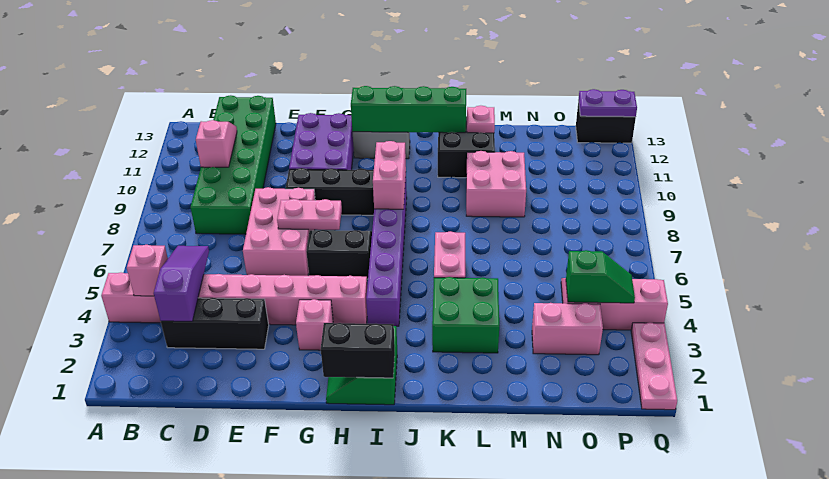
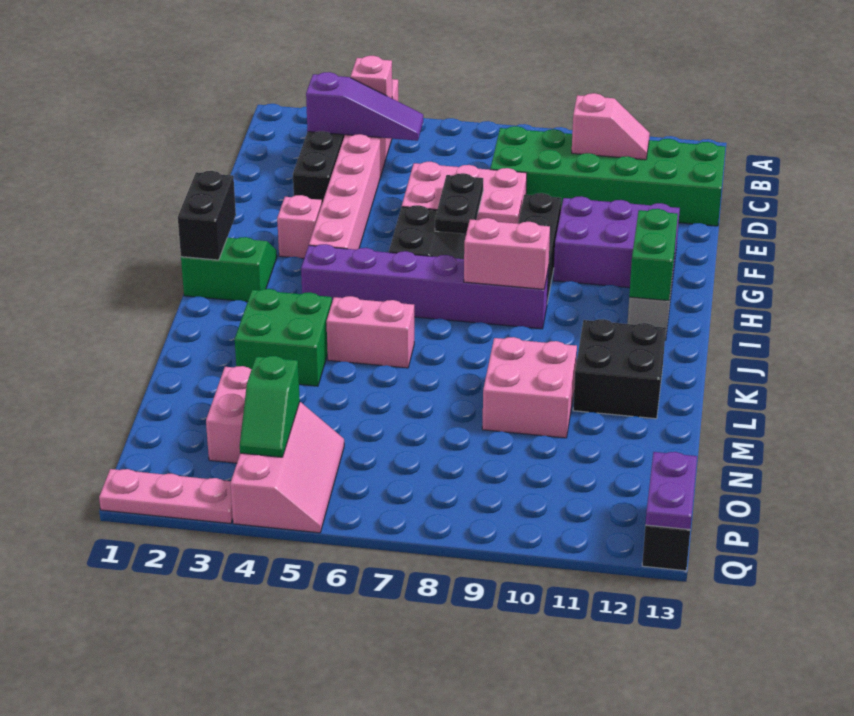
pink plate F7:G7 level 2 -> black plate F7:G7 level 2
green brick H12:K12 level 2 -> green brick H12:I12 level 2
pink plate L12 level 2 -> none

